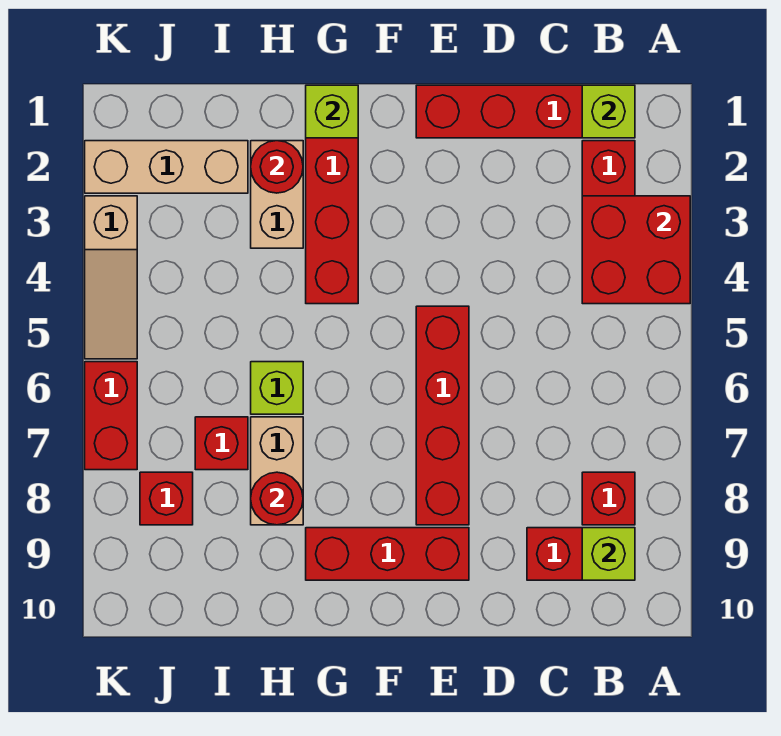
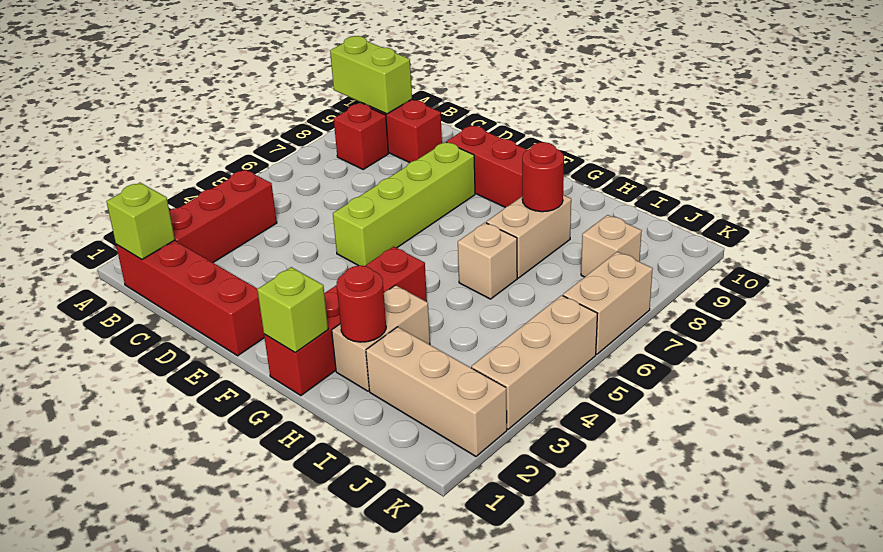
red brick A3:B4 level 2 -> none
lime brick B9 level 2 -> lime brick A9:B9 level 2
red brick E5:E8 level 1 -> lime brick E5:E8 level 1
lime brick H6 level 1 -> tan brick H6 level 1
red brick I7 level 1 -> none
red brick J8 level 1 -> tan brick J8 level 1
tan slope K3:K5 level 1 top 3 -> tan brick K3:K5 level 1
red brick K6:K7 level 1 -> tan brick K6:K7 level 1

